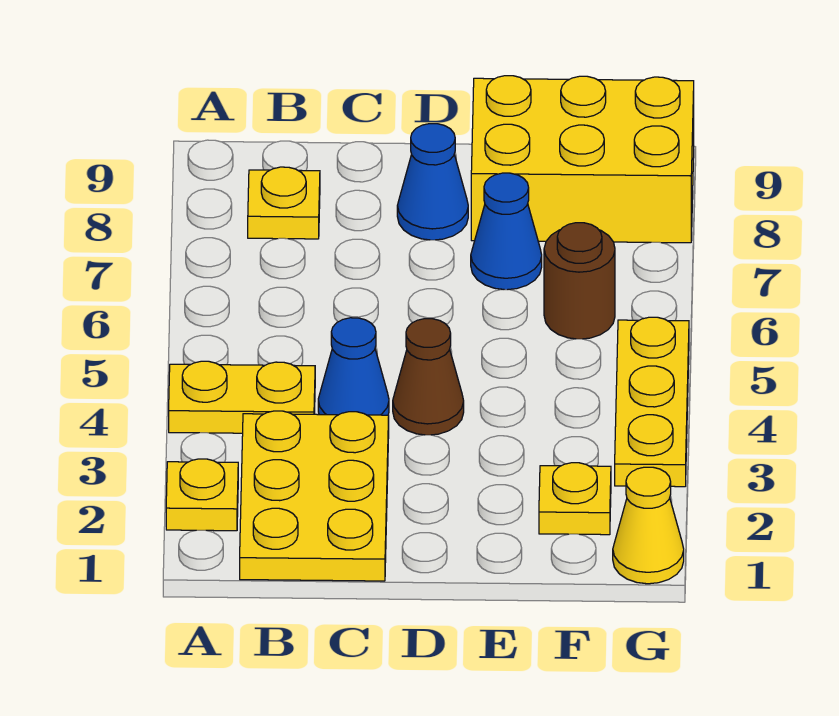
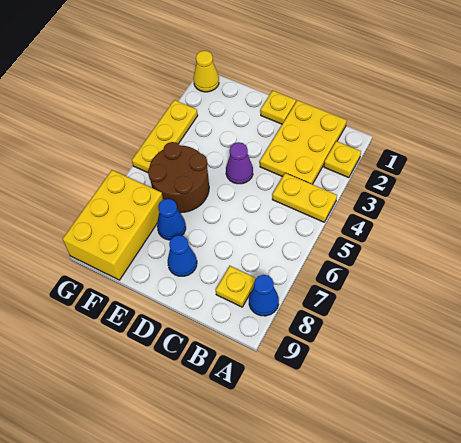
blue cone C4 level 1 -> blue cone A8 level 1
brown cone D4 level 1 -> purple cone D4 level 1
yellow brick E8:G9 level 1 -> yellow brick F7:G9 level 1
yellow plate F2 level 1 -> yellow plate D1 level 1
brown round brick F6 level 1 -> brown round brick E5:F6 level 1

